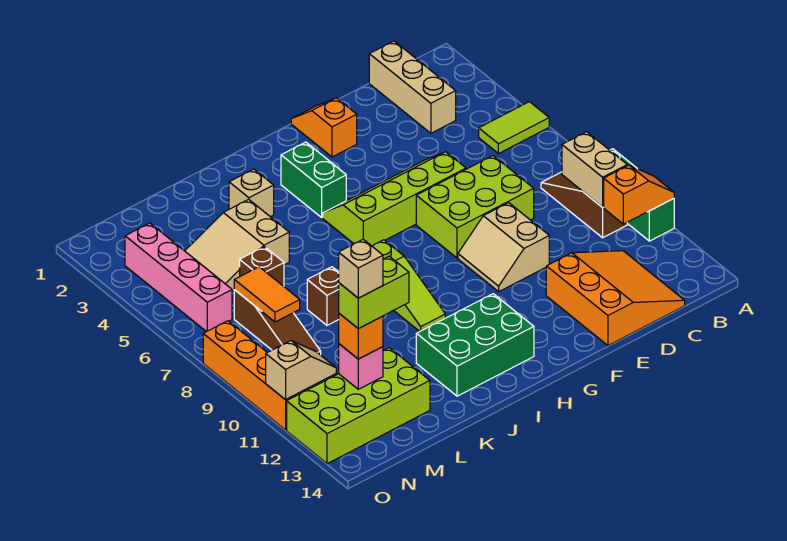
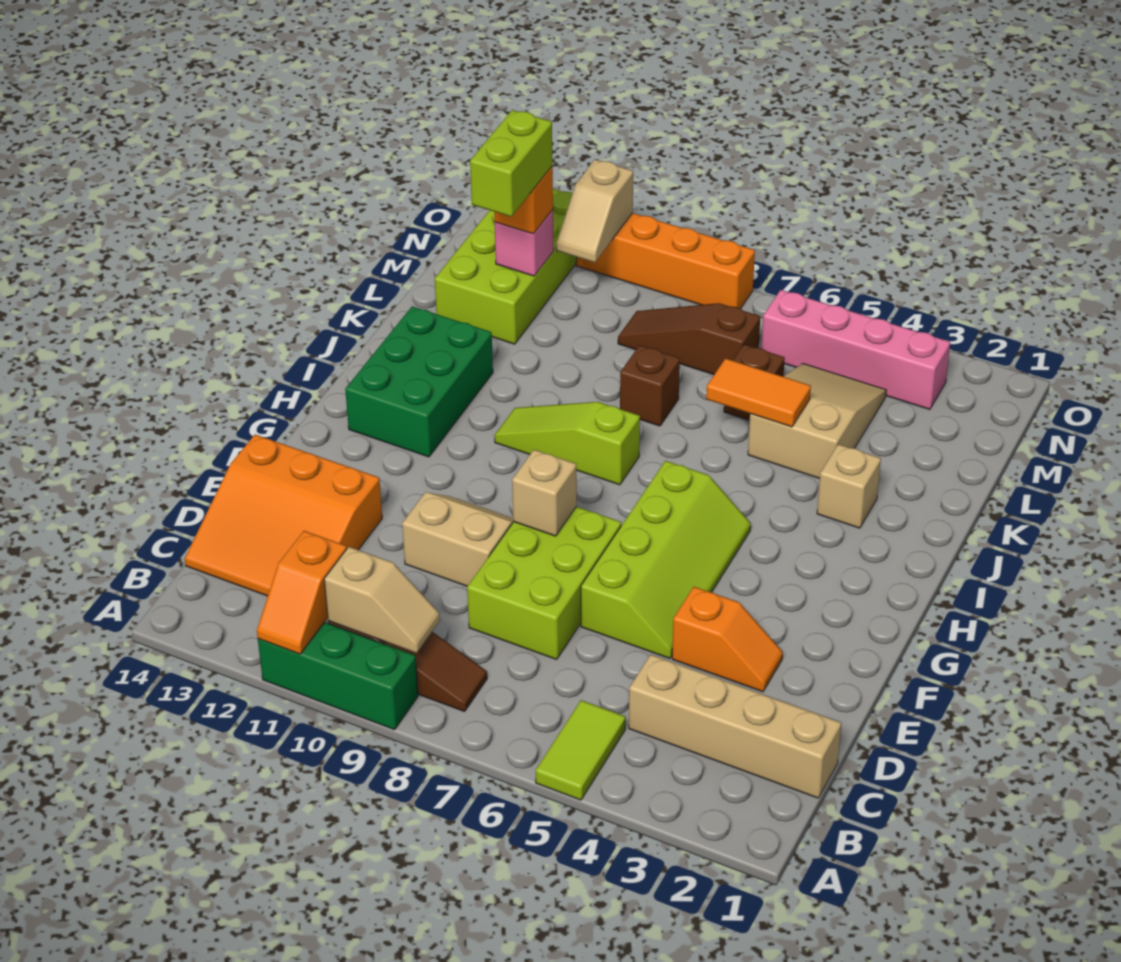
tan brick B9:B10 level 2 -> tan slope B9:B10 level 2 top 10
tan brick C1:C3 level 1 -> tan brick C1:C4 level 1
orange slope F1:F2 level 1 top 2 -> orange slope E3:E4 level 1 top 4
green brick H3:H4 level 1 -> none
orange tile M7:M8 level 2 -> orange tile K5:K6 level 2
tan brick M12 level 5 -> tan brick F8 level 2

